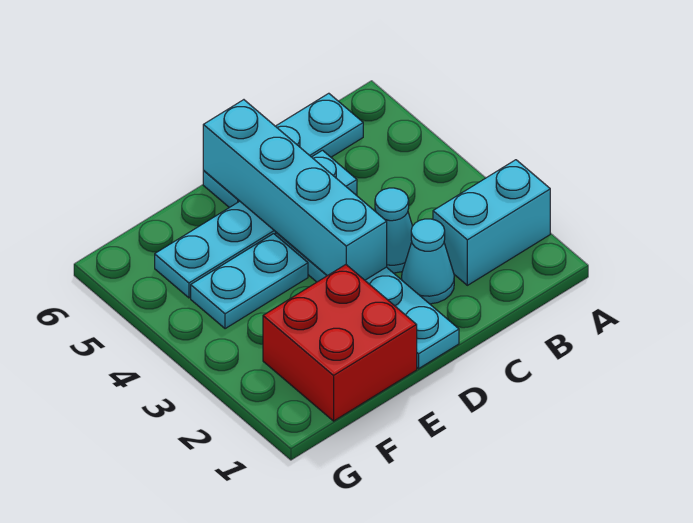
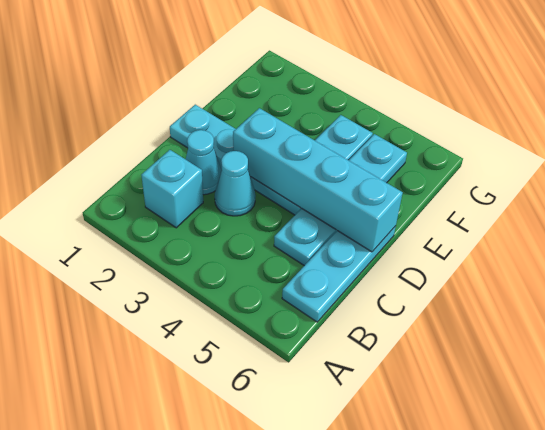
cyan brick A2:B2 level 1 -> cyan brick B2 level 1
red brick E1:F2 level 1 -> none

